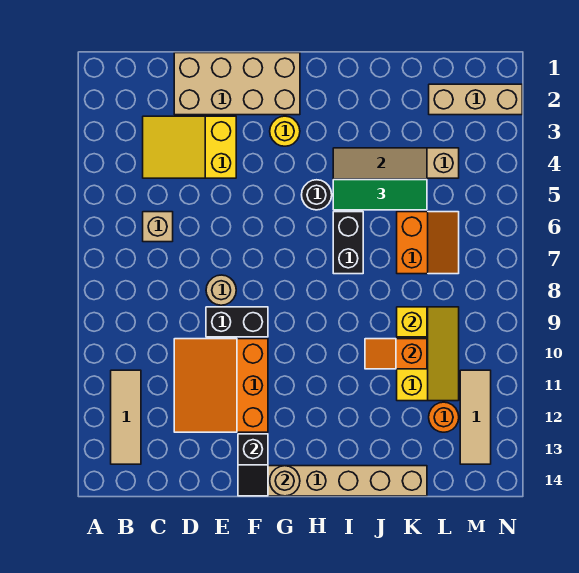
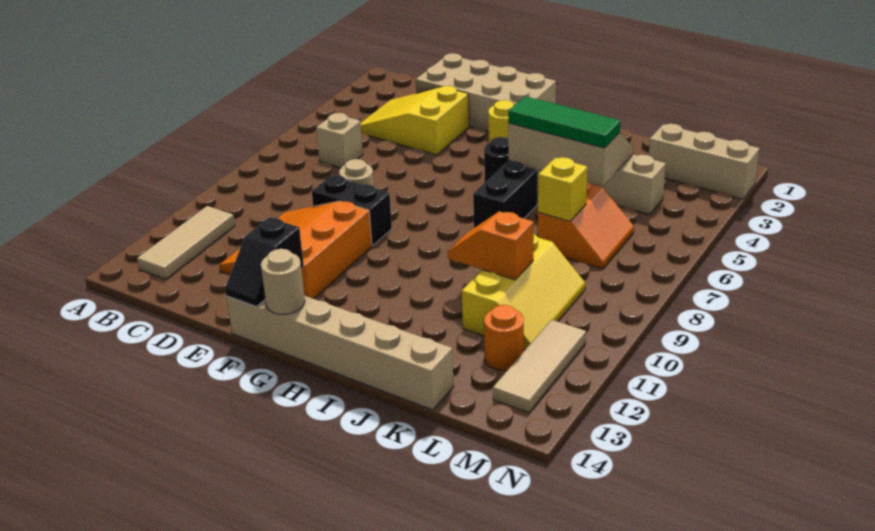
yellow brick K9 level 2 -> yellow brick K7 level 2

